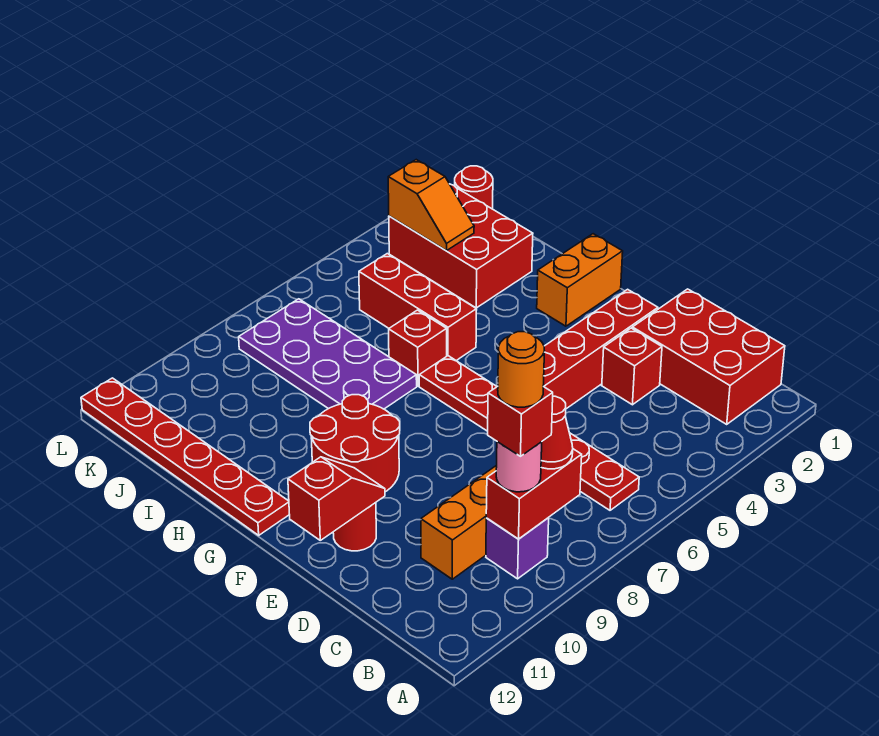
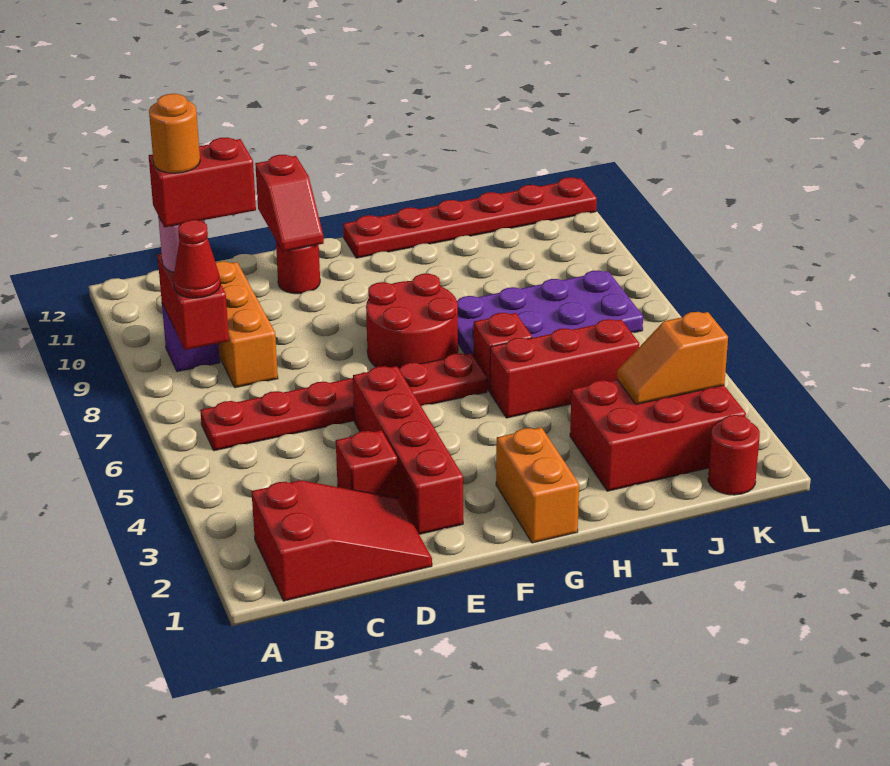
red brick B1:D2 level 1 -> red slope B1:D2 level 1 top B
red brick B9 level 4 -> red brick B9:C9 level 4
red round brick F9:G10 level 1 -> red round brick F7:G8 level 1

